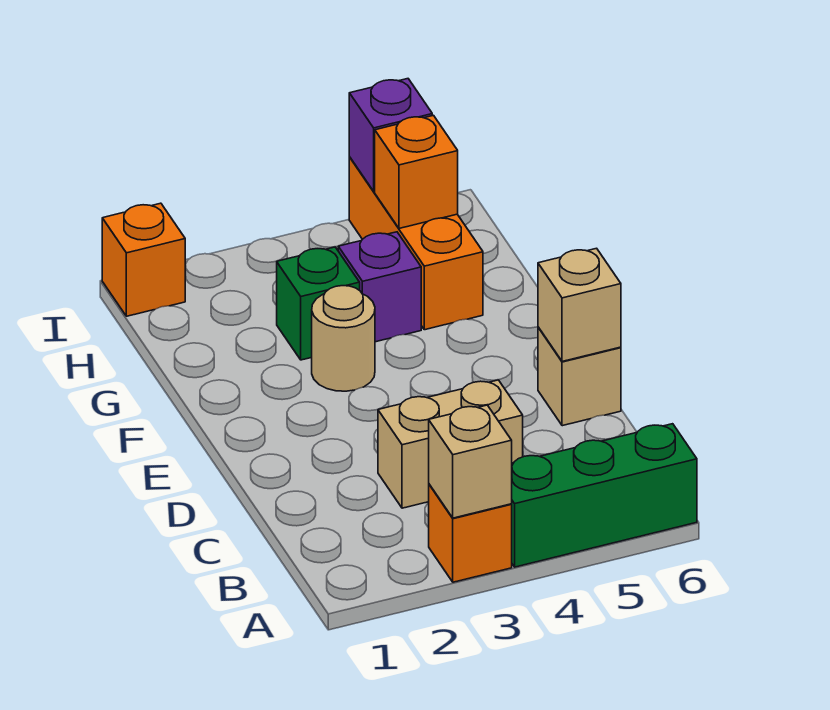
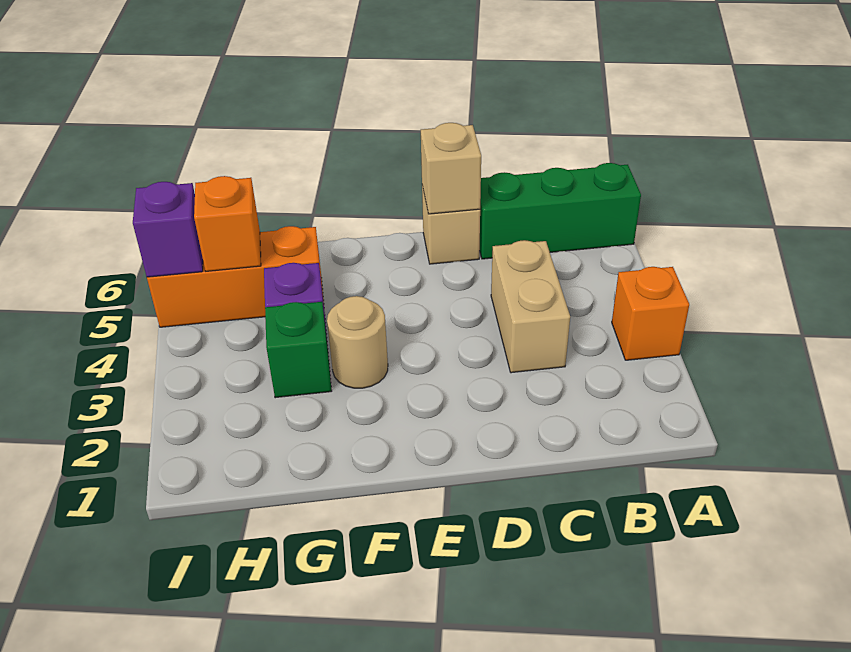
tan brick A3 level 2 -> none
green brick A4:A6 level 1 -> green brick A6:C6 level 1
orange brick I1 level 1 -> none

